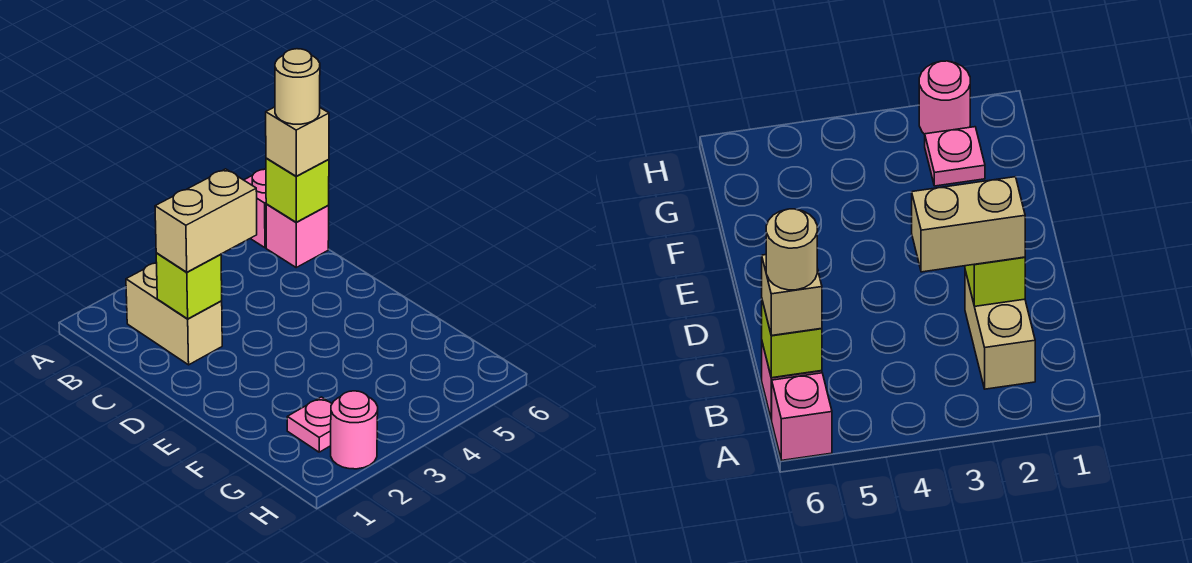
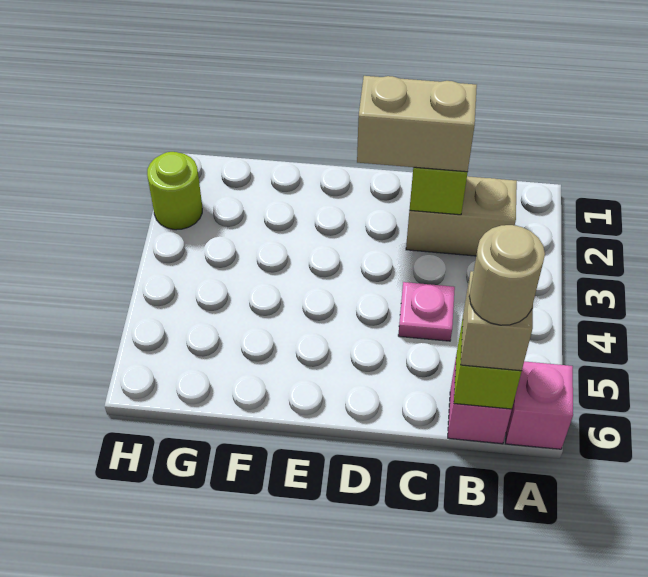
tan brick C2:C3 level 3 -> tan brick C2:D2 level 3
pink plate G2 level 1 -> pink plate C4 level 1
pink round brick H2 level 1 -> lime round brick H2 level 1

